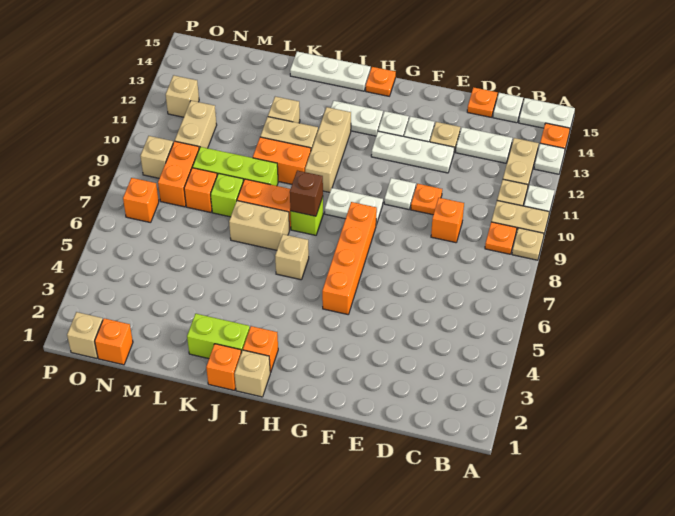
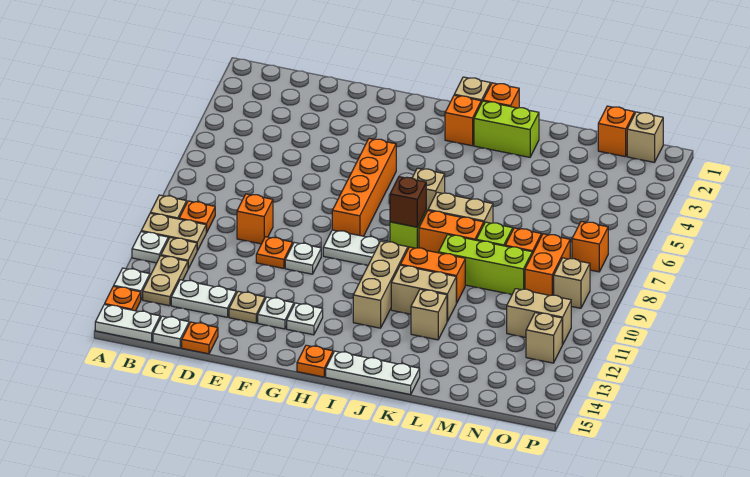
white plate E12:G12 level 1 -> none
white plate H13:I13 level 1 -> none
tan brick N10:N11 level 1 -> tan brick N11:O11 level 1

